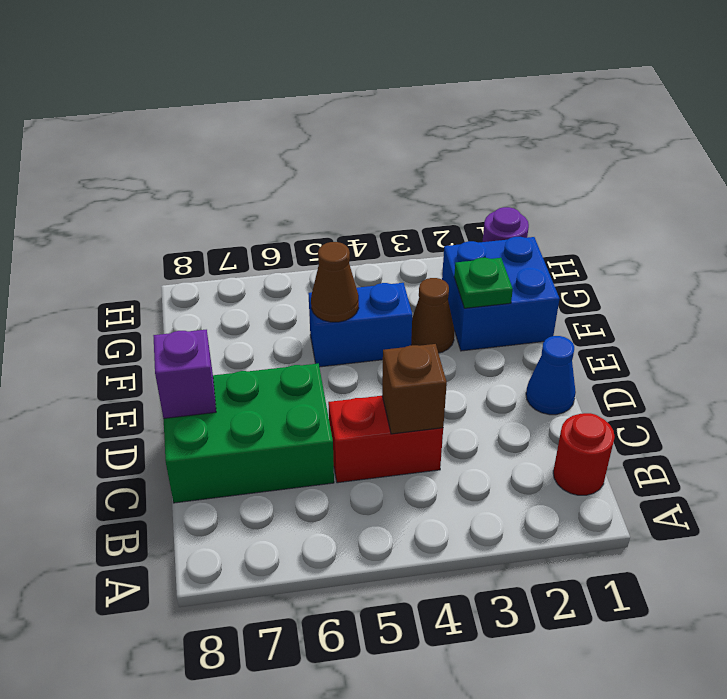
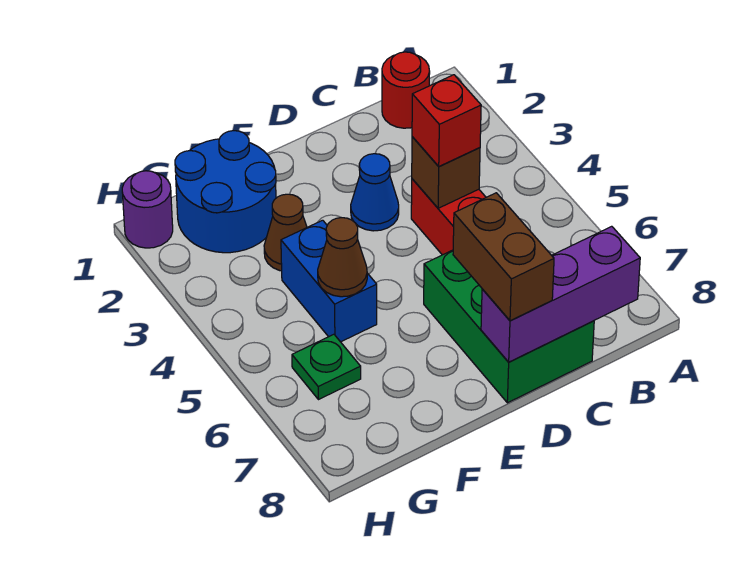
none -> red brick C4 level 3
blue cone D1 level 1 -> blue cone D3 level 1
none -> brown brick D7:D8 level 3
purple brick D8 level 2 -> purple brick B8:D8 level 2
blue brick F1:G2 level 1 -> blue round brick F1:G2 level 1
green plate F2 level 2 -> green plate G6 level 1

